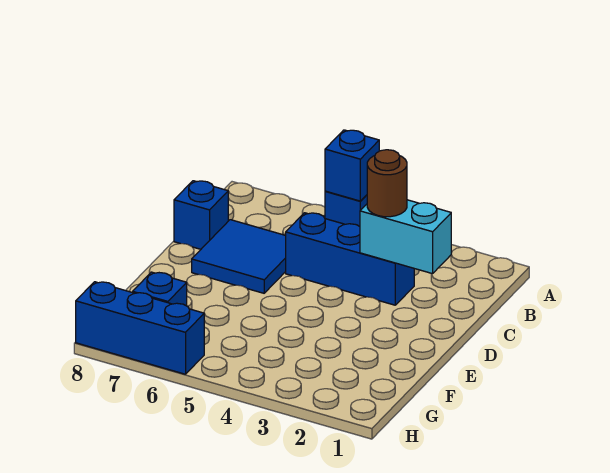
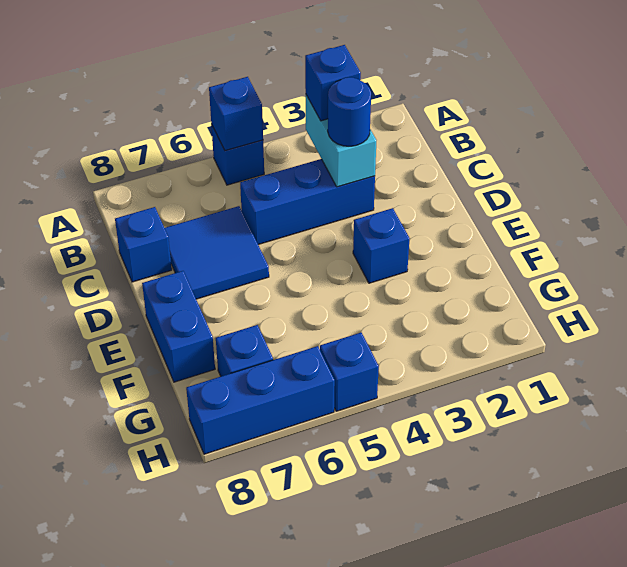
none -> blue brick B3 level 3
cyan brick C2:C3 level 2 -> cyan brick B3:C3 level 2
brown round brick C3 level 3 -> blue round brick C3 level 3
none -> blue brick E3 level 1
none -> blue brick E8:F8 level 1
none -> blue brick H5 level 1

